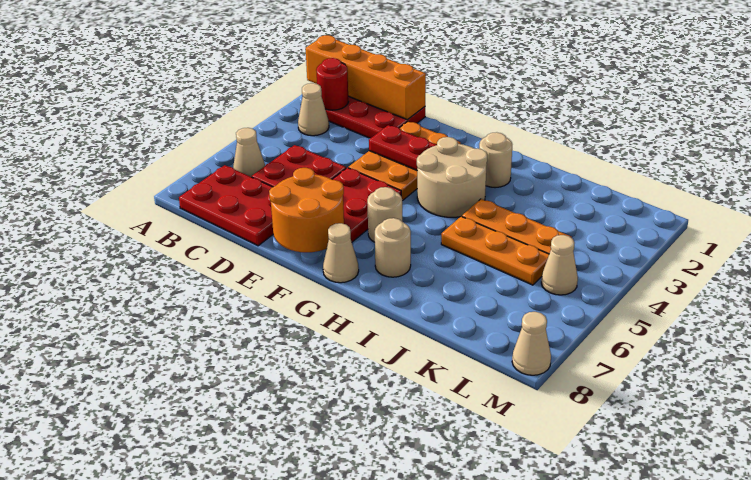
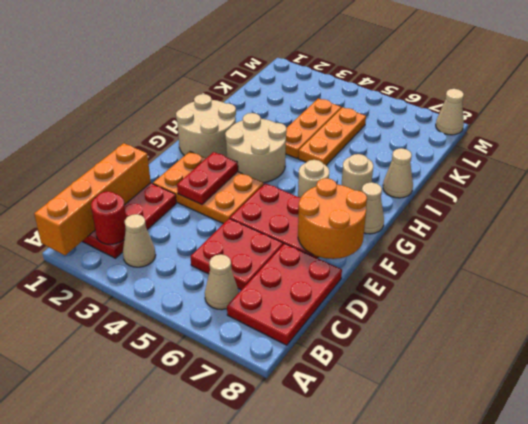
tan round brick H2 level 1 -> tan round brick G1:H2 level 1
tan cone L5 level 1 -> tan cone I8 level 1

